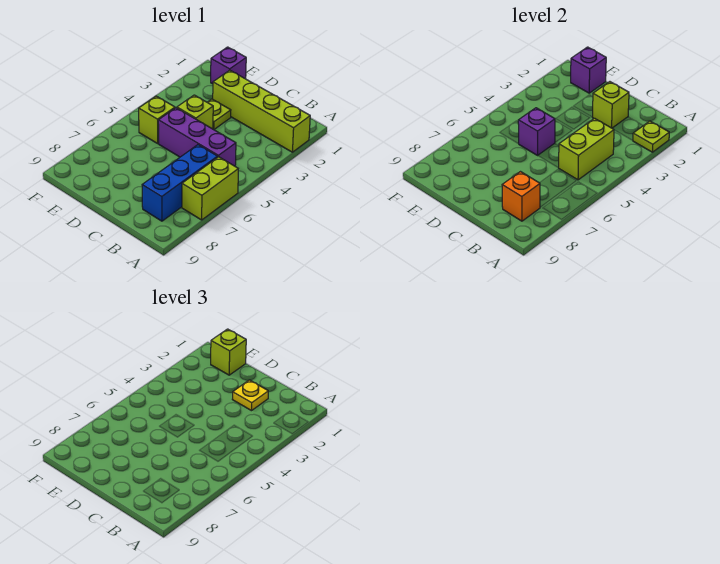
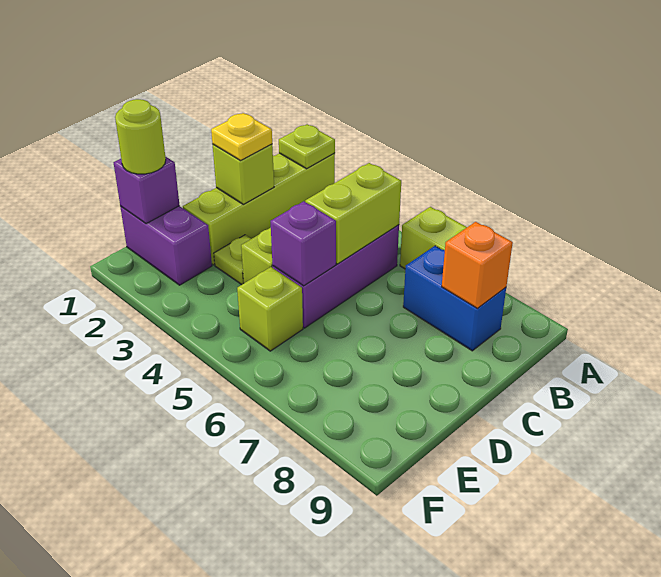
lime brick B4:B5 level 2 -> lime brick B5:C5 level 2
blue brick B6:B8 level 1 -> blue brick B7:B8 level 1
purple brick E1 level 1 -> purple brick E1:E2 level 1
lime brick E1 level 3 -> lime round brick E1 level 3

